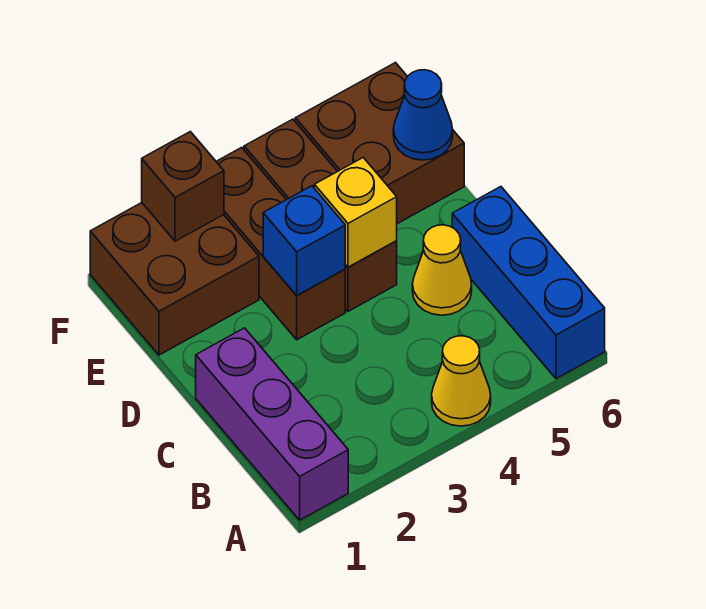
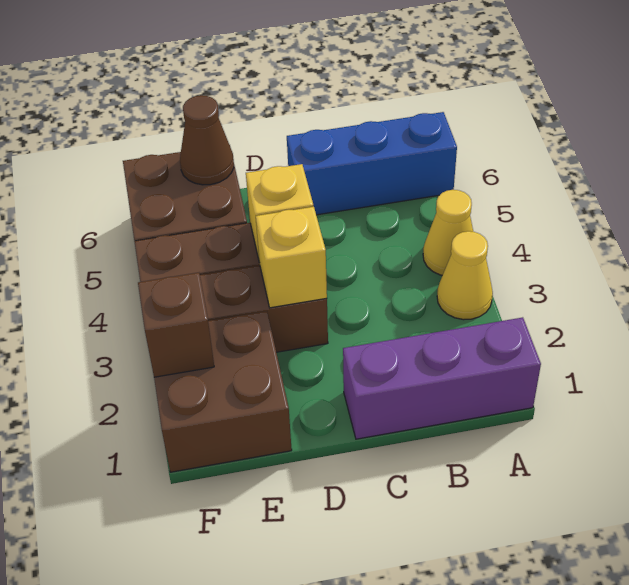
yellow cone C5 level 1 -> yellow cone A3 level 1
blue brick D3 level 2 -> yellow brick D3 level 2
blue cone E6 level 2 -> brown cone E6 level 2

